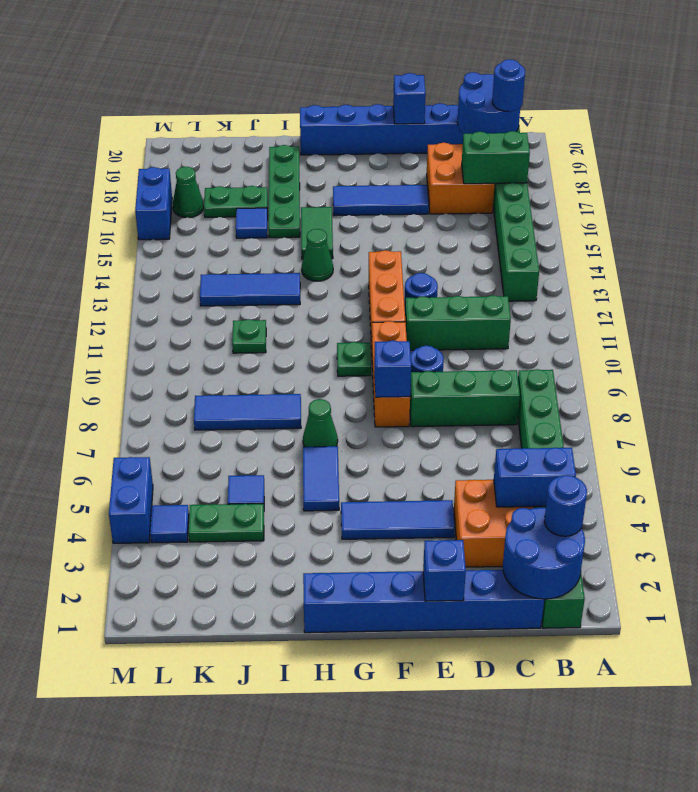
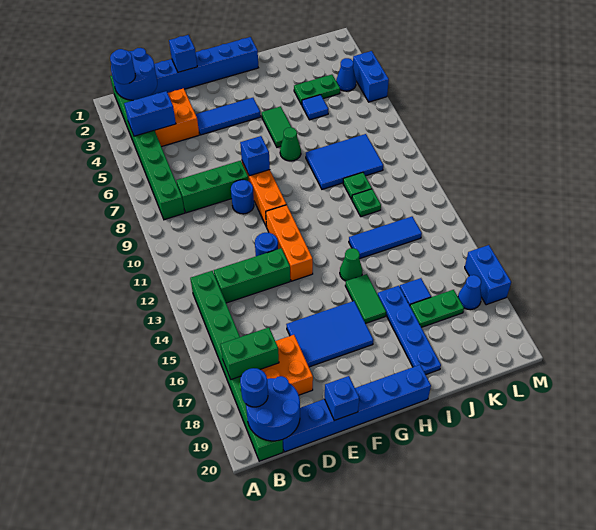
green brick C11:E11 level 1 -> green brick C13:E13 level 1
blue tile E17:G17 level 1 -> blue tile E16:G17 level 1
green plate G10 level 1 -> green plate J10 level 1
blue tile H5:H6 level 1 -> green tile H5:H6 level 1
blue tile I8:K8 level 1 -> blue tile I8:K9 level 1
green plate I16:I19 level 1 -> blue plate I16:I19 level 1
blue tile L4 level 1 -> blue cone L4 level 1
green cone L17 level 1 -> blue cone L17 level 1

